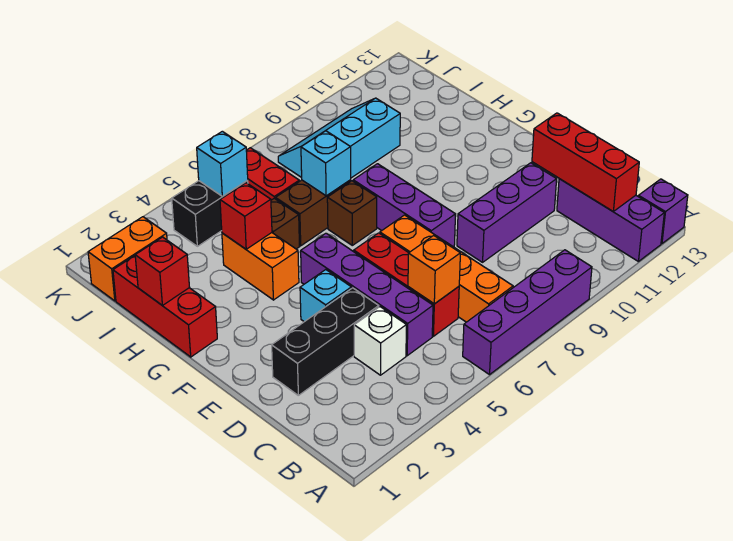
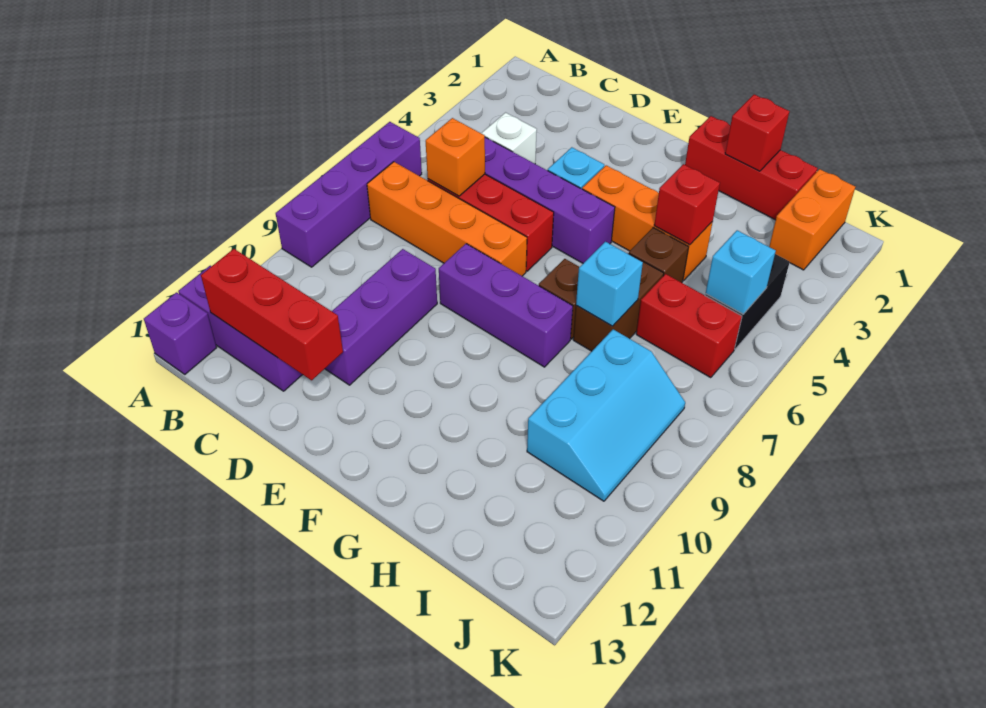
black brick D2:D4 level 1 -> none
orange brick G4:H4 level 1 -> orange brick F4:H4 level 1

